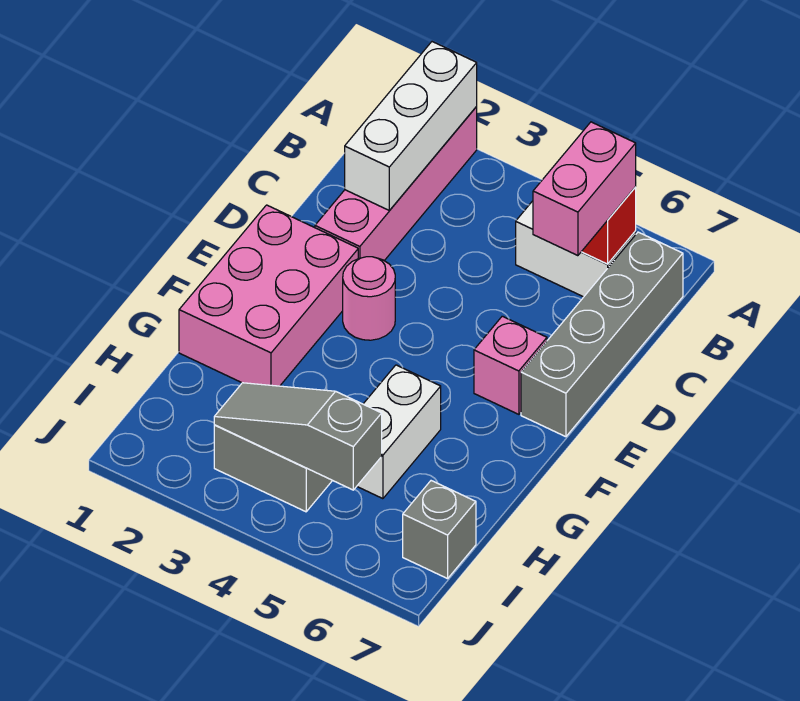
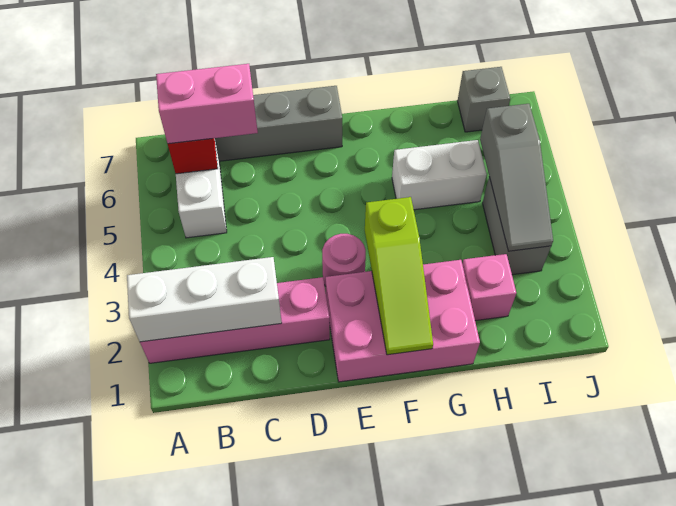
pink brick E6 level 1 -> pink brick H2 level 1
none -> lime slope F1:F3 level 2 top 3

